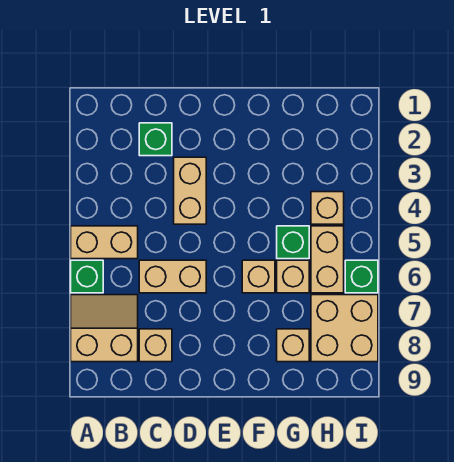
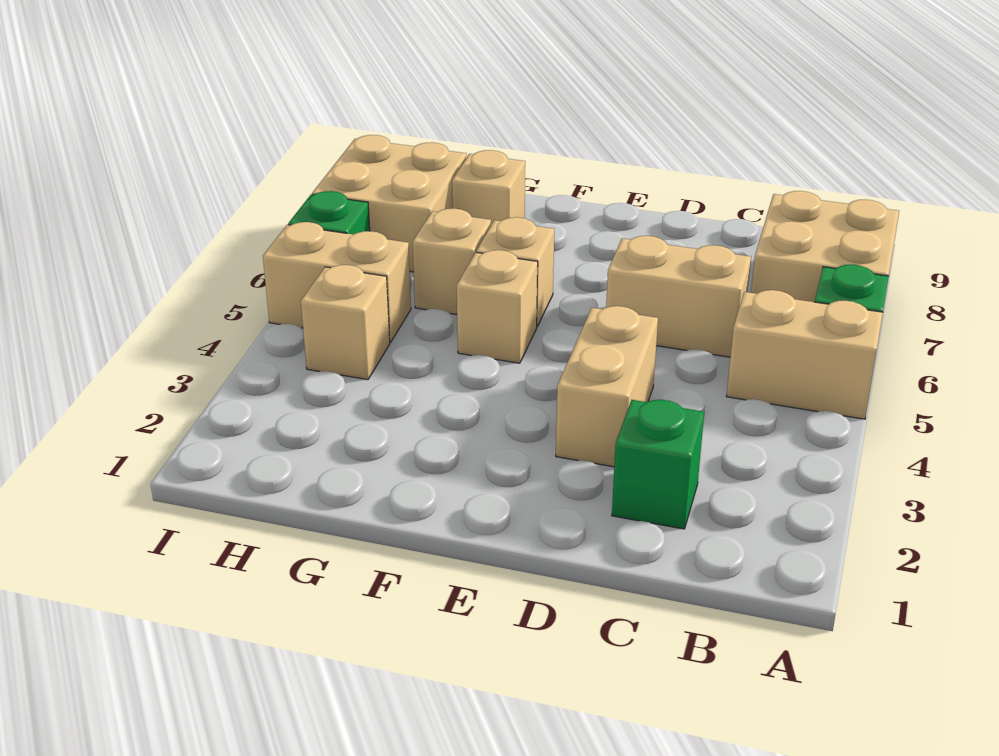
tan slope A7:B8 level 1 top 8 -> tan brick A7:B8 level 1
tan brick C8 level 1 -> tan brick F5 level 1
green brick G5 level 1 -> none
tan brick H5:H6 level 1 -> tan brick H5:I5 level 1

